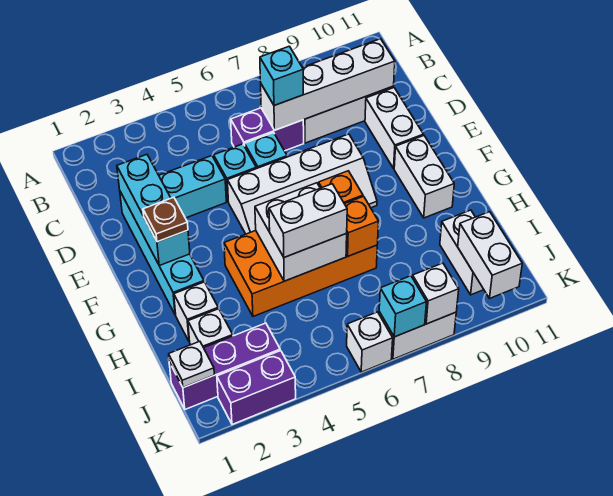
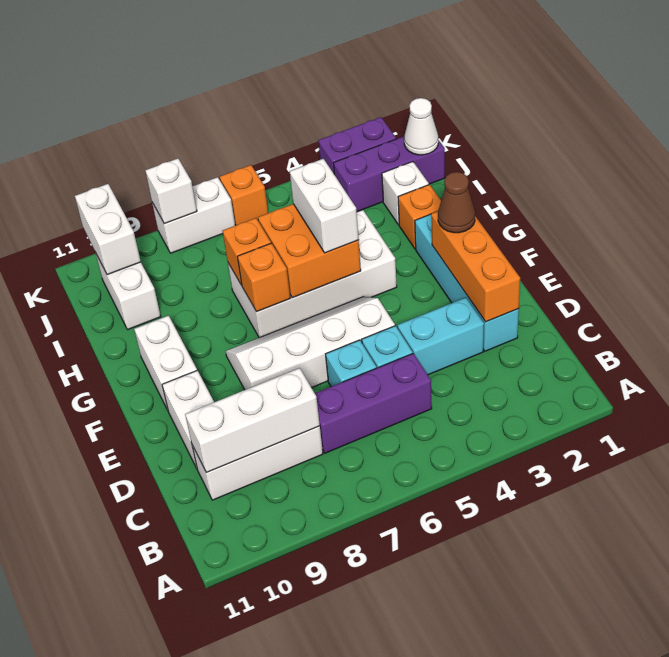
purple brick C6:C7 level 1 -> purple brick C5:C7 level 1
white brick C7:C10 level 2 -> white brick C8:C10 level 2
cyan brick C7 level 3 -> none
cyan brick D2:F2 level 2 -> orange brick D2:F2 level 2
brown plate F2 level 3 -> brown cone F2 level 3
orange brick G4:H7 level 1 -> white brick G4:H7 level 1
white brick G5:H6 level 2 -> orange brick G5:H6 level 2
white brick H2 level 1 -> orange brick H2 level 1
white brick H5:H6 level 3 -> white brick G5:H5 level 3
white plate J1 level 2 -> white cone J1 level 2
white brick K6 level 1 -> orange brick K6 level 1
cyan brick K7 level 2 -> none

